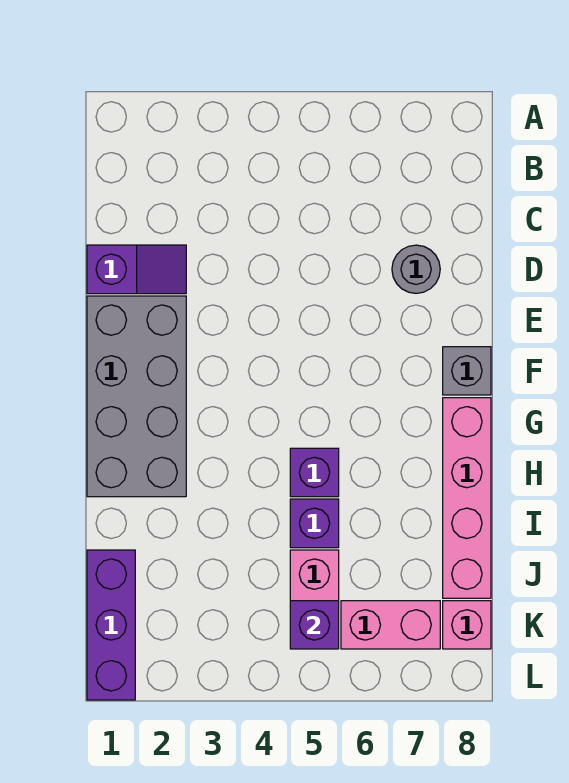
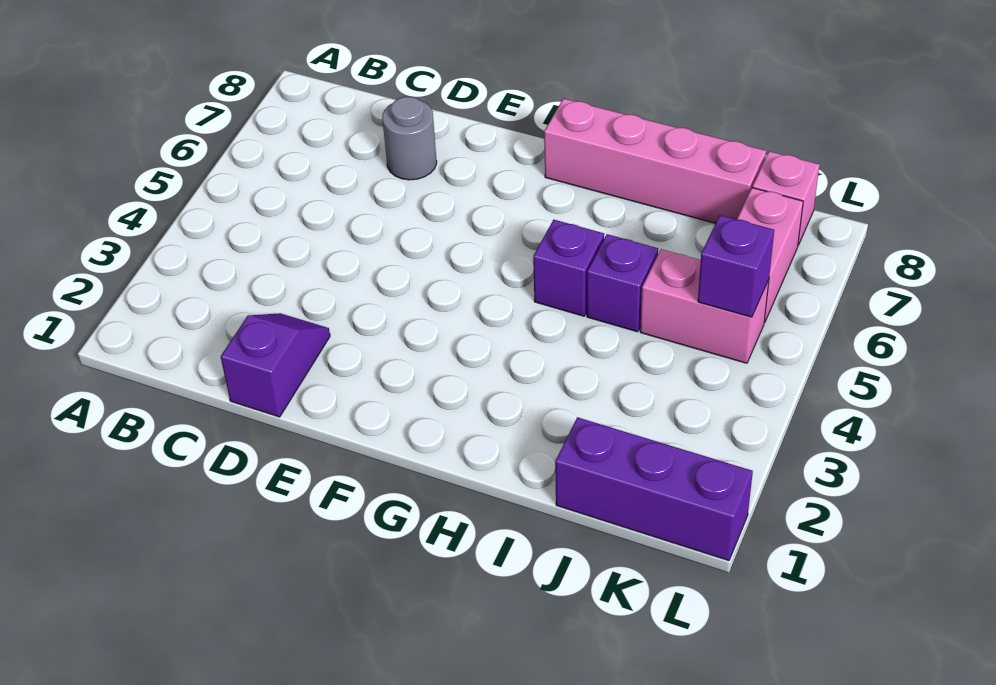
grey brick E1:H2 level 1 -> none
grey brick F8 level 1 -> none

